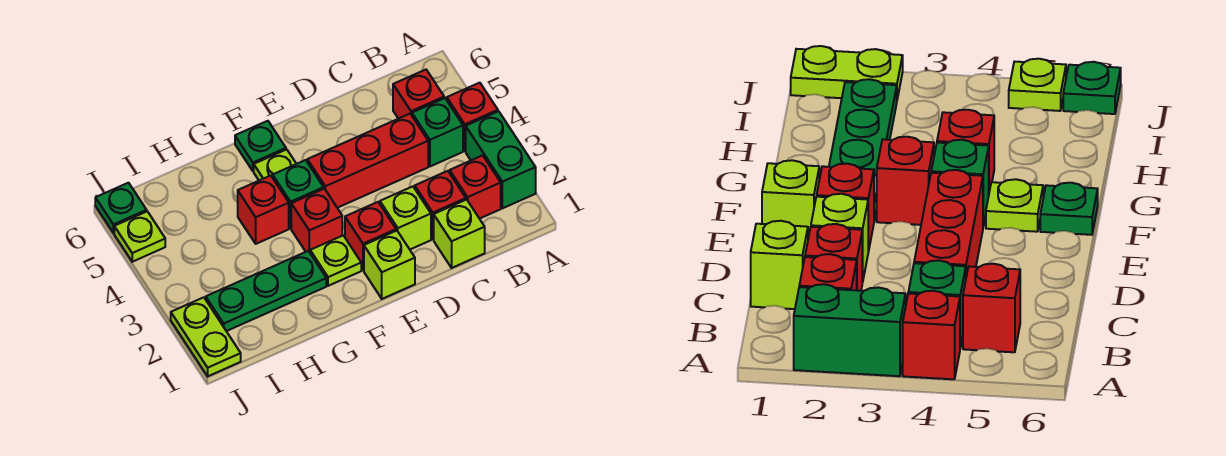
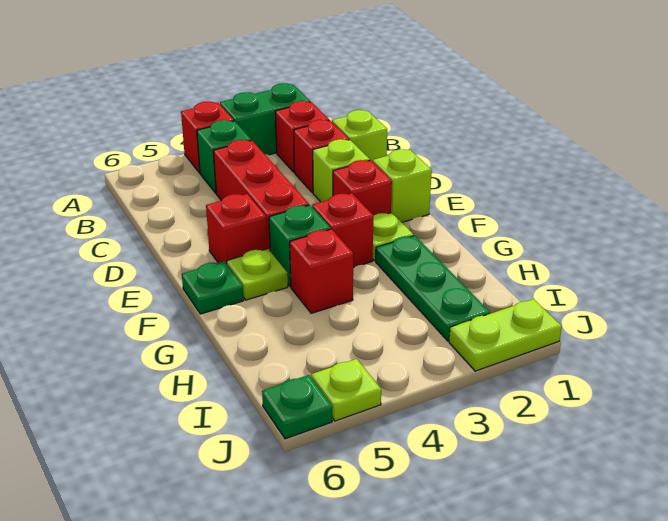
red brick B5 level 1 -> red brick E5 level 1

